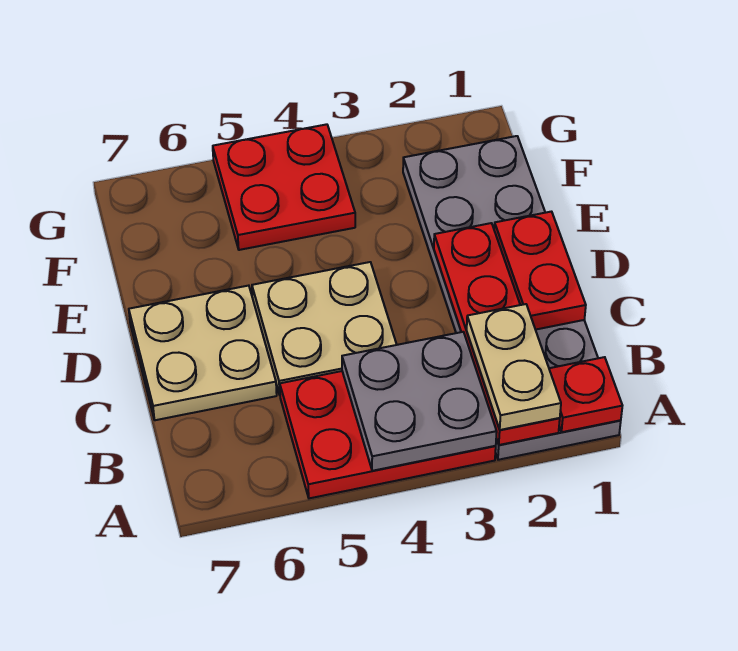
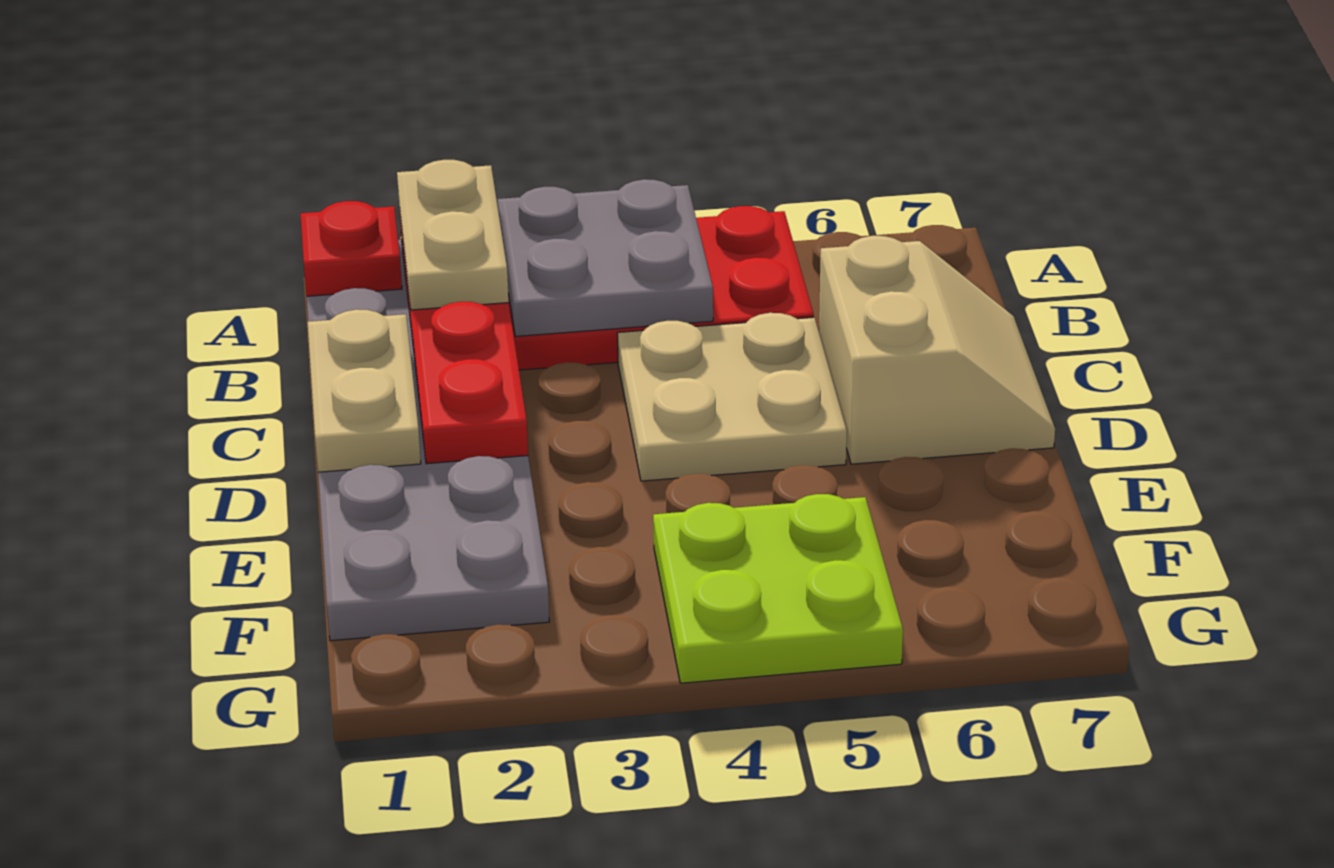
red plate C1:D1 level 2 -> tan plate C1:D1 level 2
tan plate C6:D7 level 1 -> tan slope C6:D7 level 1 top 6
red plate F4:G5 level 1 -> lime plate F4:G5 level 1

